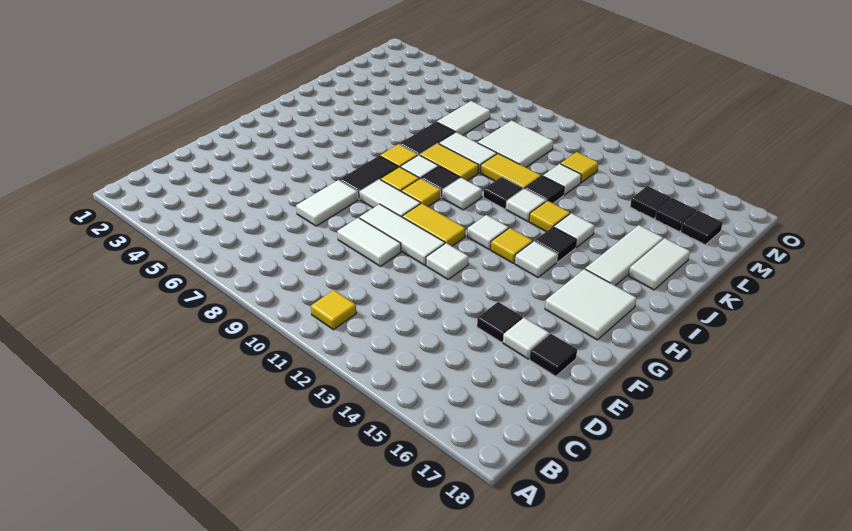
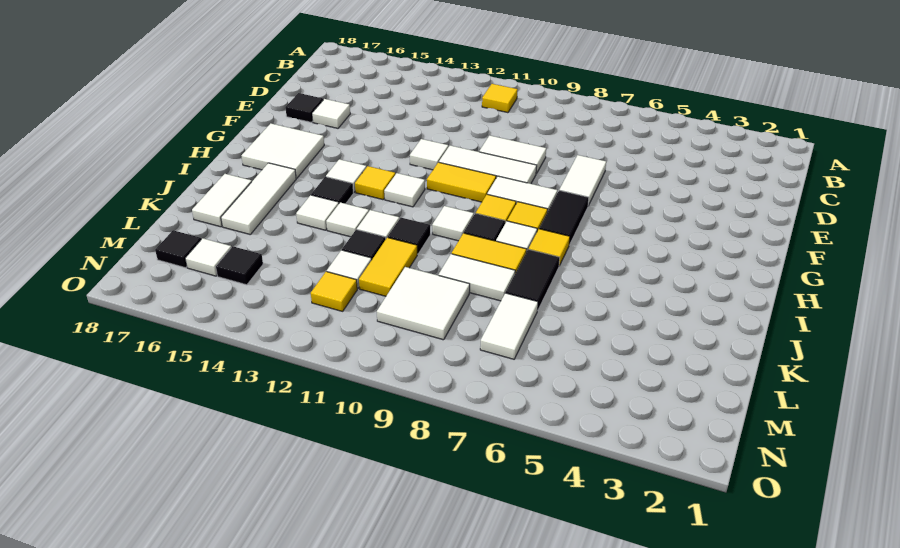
black tile E15 level 1 -> none
yellow tile J13 level 1 -> white tile J13 level 1
yellow tile K10:K11 level 1 -> yellow tile K11:L11 level 1
black tile M16 level 1 -> white tile M16 level 1

